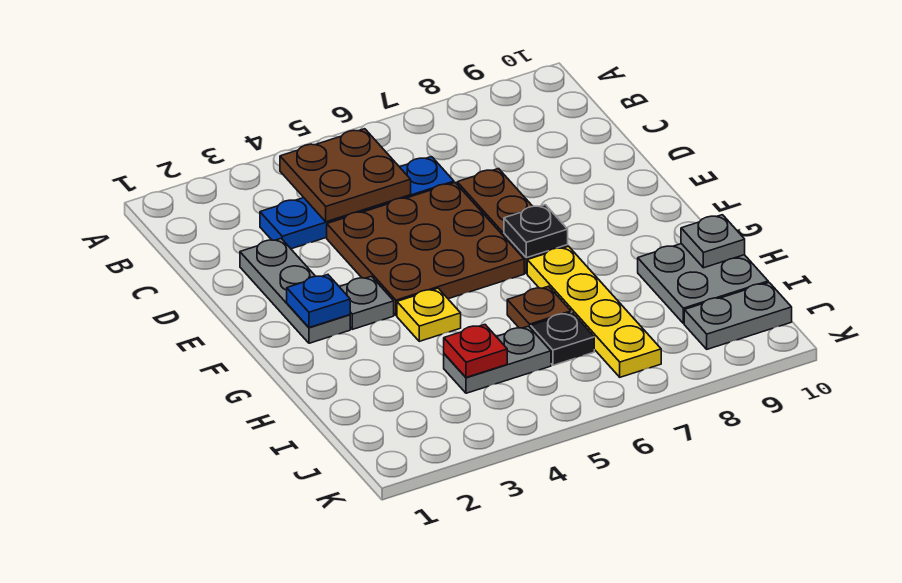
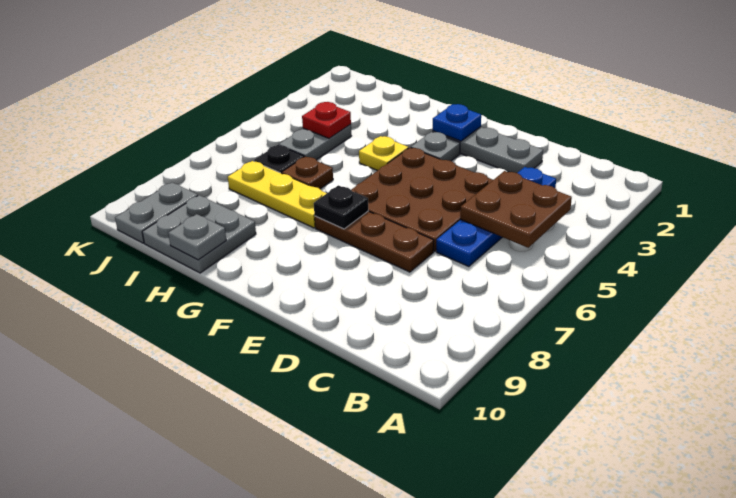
yellow plate G7:J7 level 1 -> yellow plate G7:I7 level 1

